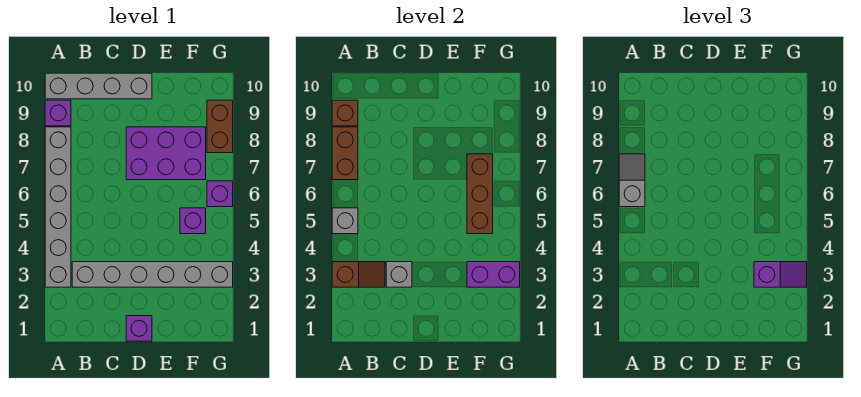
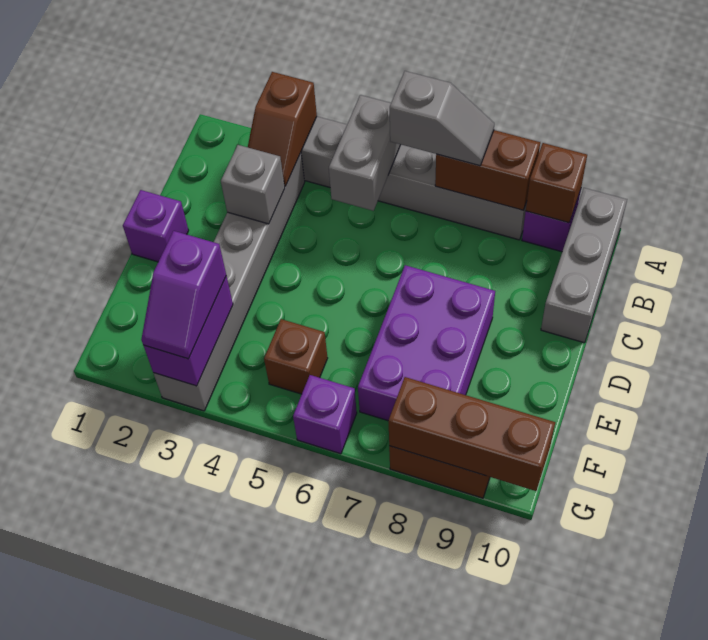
grey brick A5 level 2 -> grey brick A5:B5 level 2
grey brick A10:D10 level 1 -> grey brick A10:C10 level 1
purple brick F5 level 1 -> brown brick F5 level 1
brown brick F5:F7 level 2 -> brown brick G8:G10 level 2

